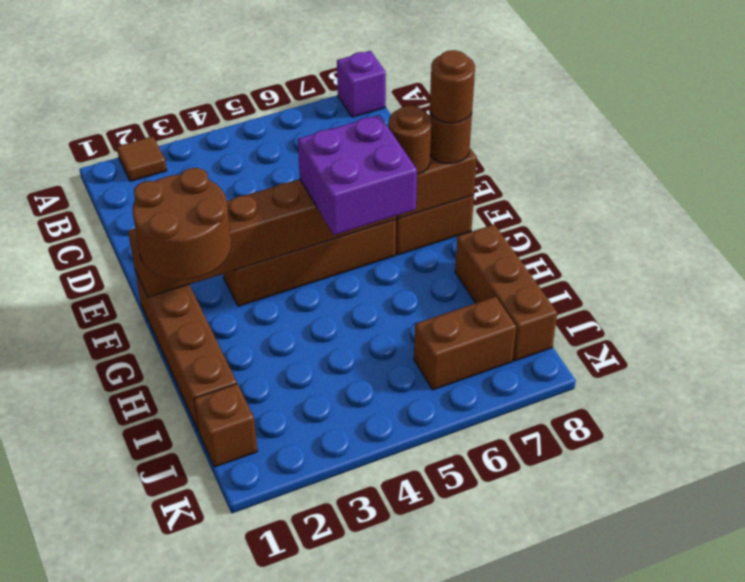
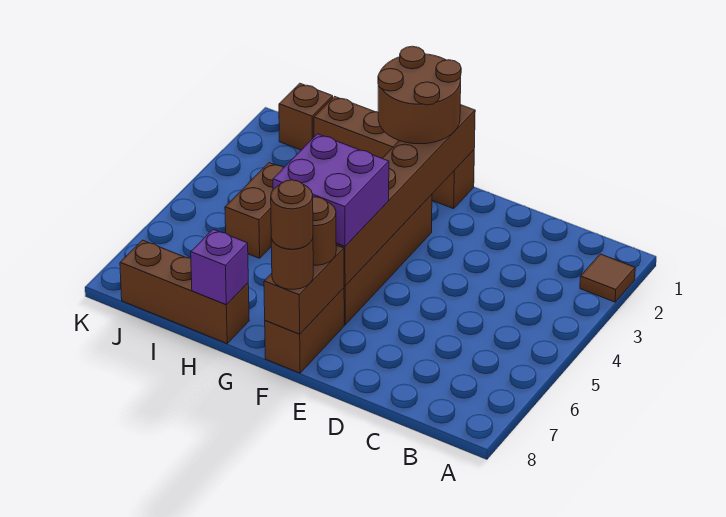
purple brick A8 level 1 -> purple brick H8 level 2
brown brick J6:J7 level 1 -> brown brick I4:I5 level 1

